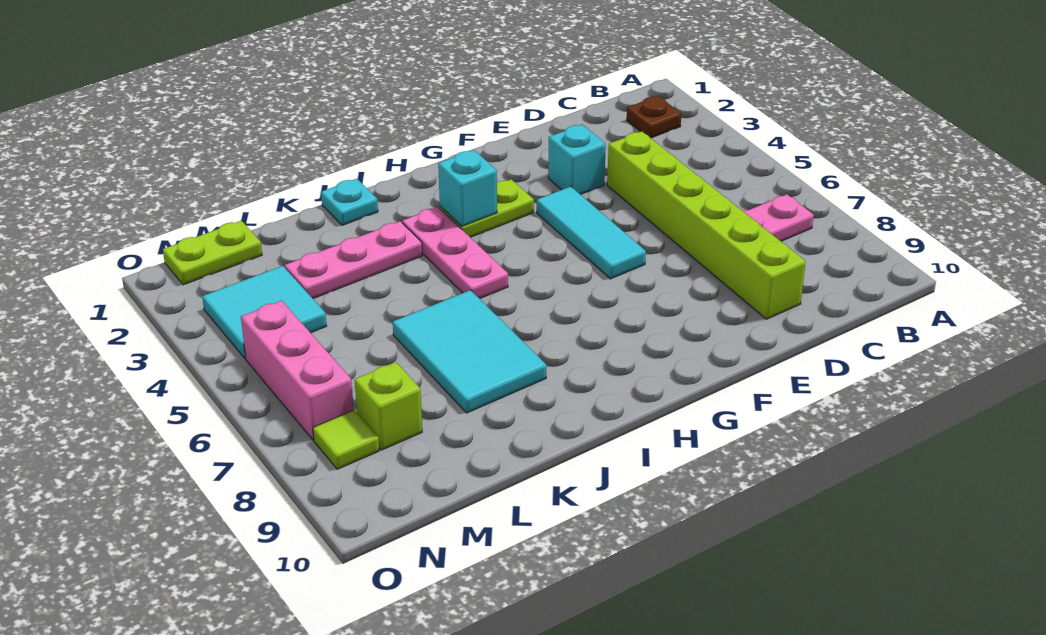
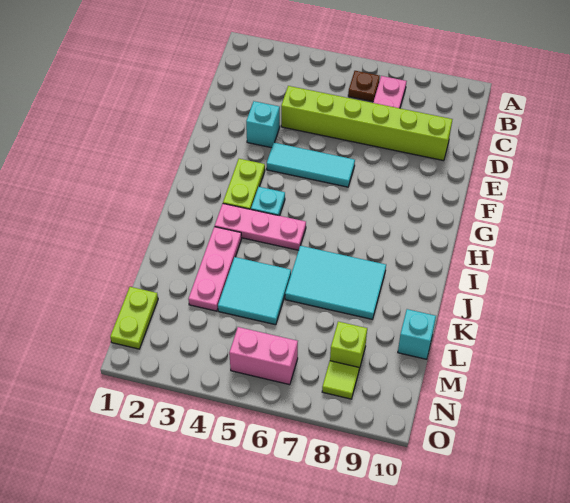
brown plate B2 level 1 -> brown plate B6 level 1
cyan brick H3 level 2 -> cyan brick L10 level 1
cyan plate J1 level 1 -> cyan plate H4 level 1
cyan tile M3:N4 level 1 -> cyan tile K4:L5 level 1
pink brick N5:N7 level 1 -> pink brick N5:N6 level 1

